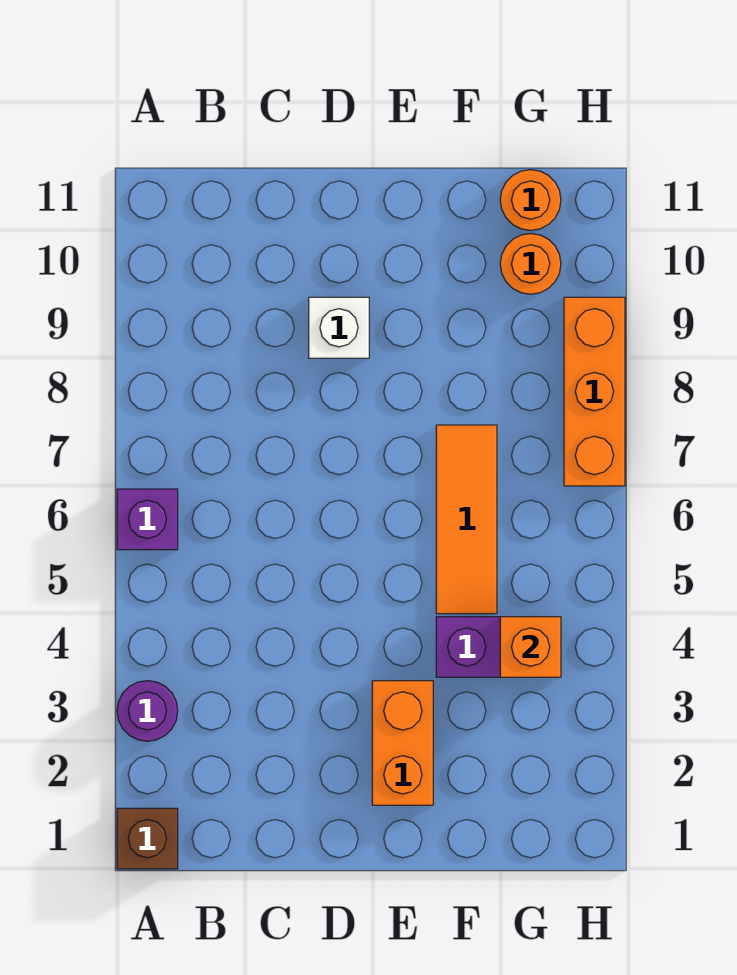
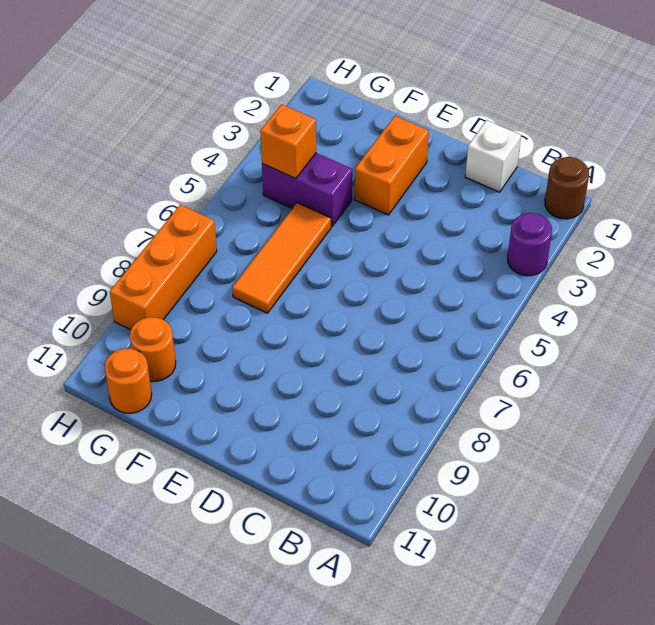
brown brick A1 level 1 -> brown round brick A1 level 1
purple brick A6 level 1 -> none
white brick D9 level 1 -> white brick C1 level 1

